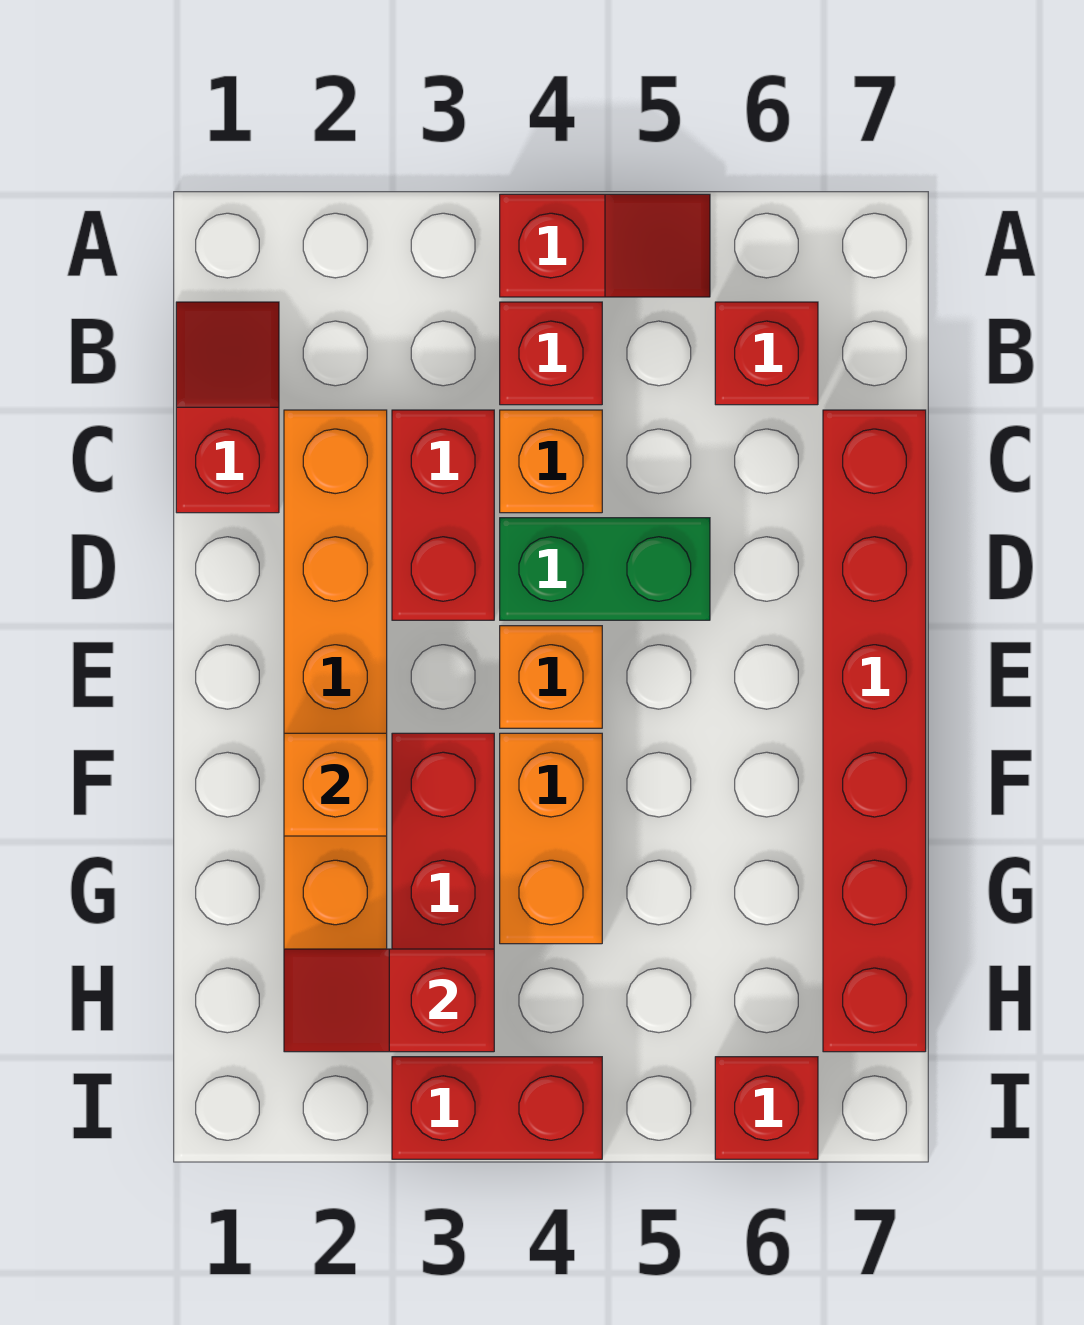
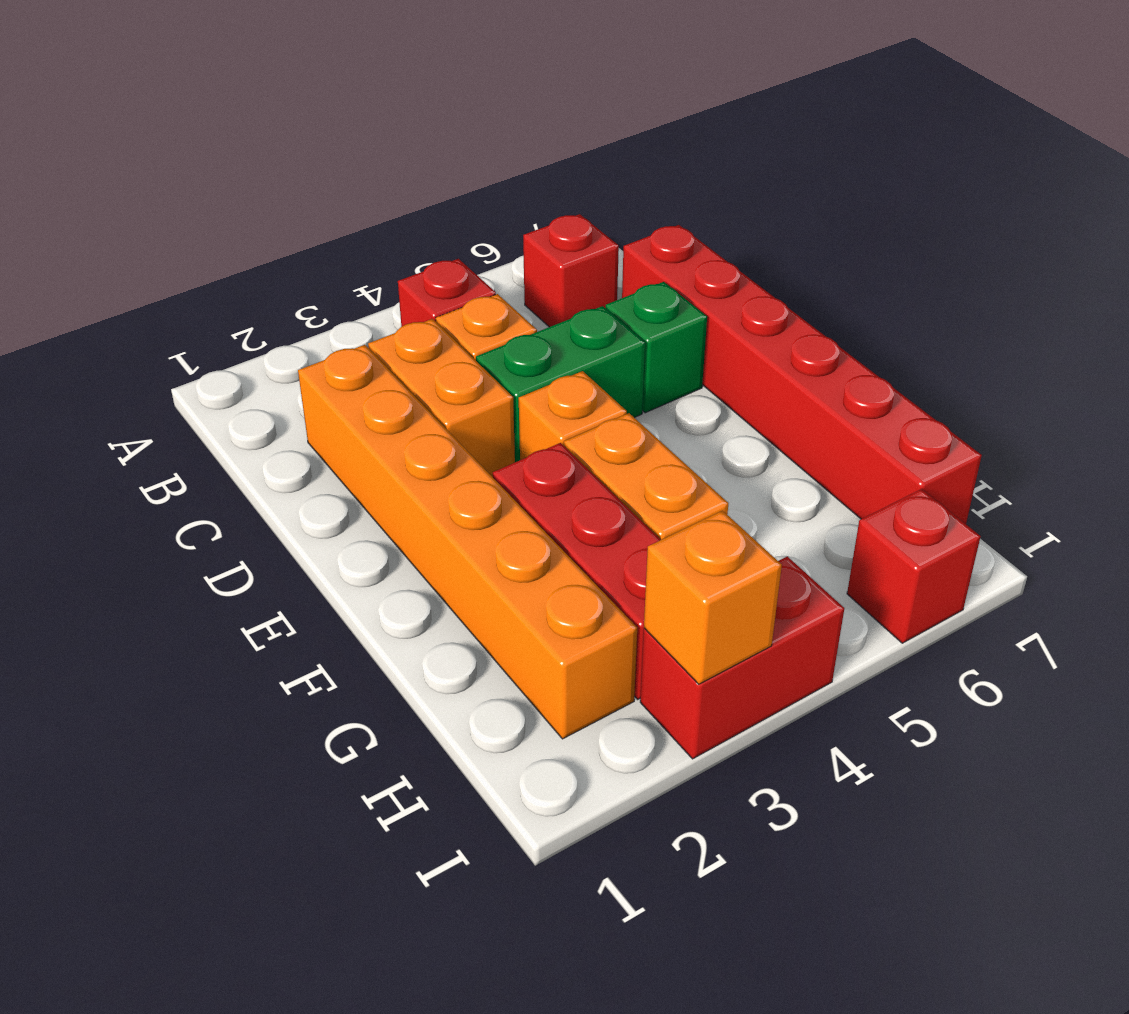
red slope A4:A5 level 1 top 4 -> none
red slope B1:C1 level 1 top C -> none
red brick C3:D3 level 1 -> orange brick C3:D3 level 1
none -> green brick D6 level 1
orange brick F2 level 2 -> orange brick I3 level 2
red slope H2:H3 level 2 top 3 -> none

